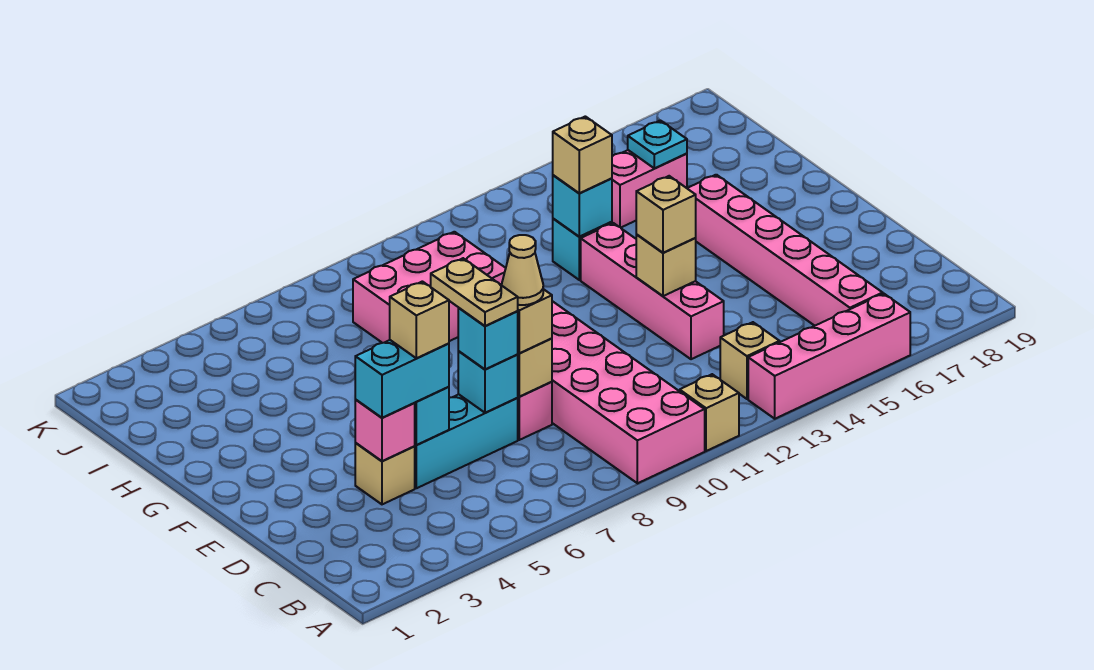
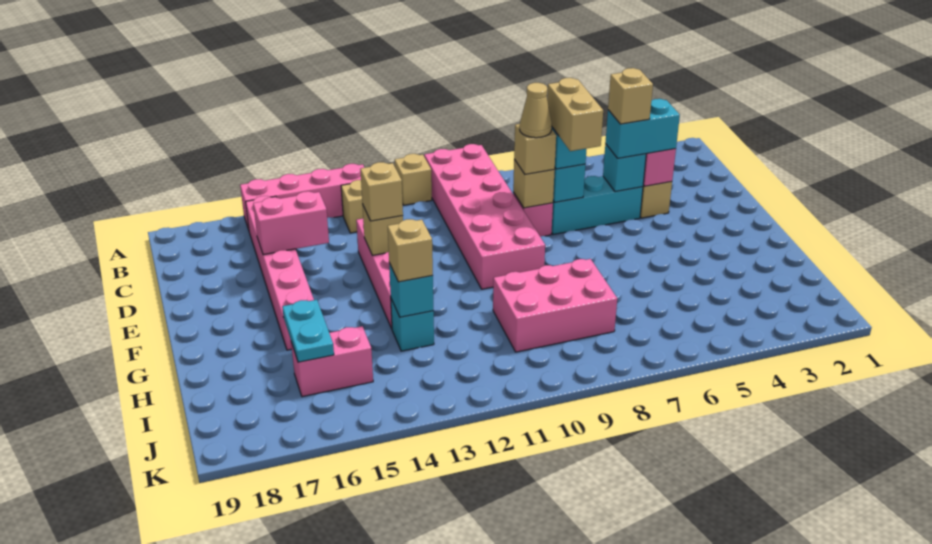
tan plate D7:E7 level 4 -> tan brick D7:E7 level 4
none -> pink brick D15:D16 level 2
cyan plate I16 level 2 -> cyan plate H16:I16 level 2

